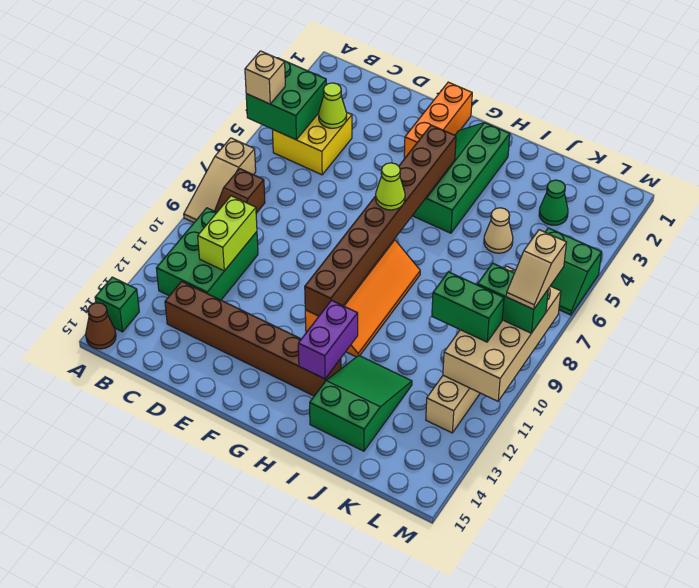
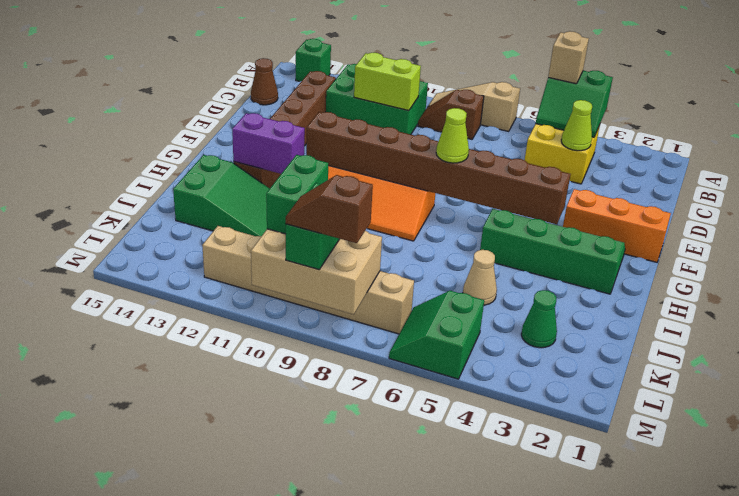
green brick A4:B5 level 2 -> green slope A4:B5 level 2 top A
brown cone A15 level 1 -> brown cone C15 level 1
tan brick L8:M11 level 2 -> tan brick L8:M10 level 2
tan slope M8:M9 level 4 top 8 -> brown slope M8:M9 level 4 top 8

